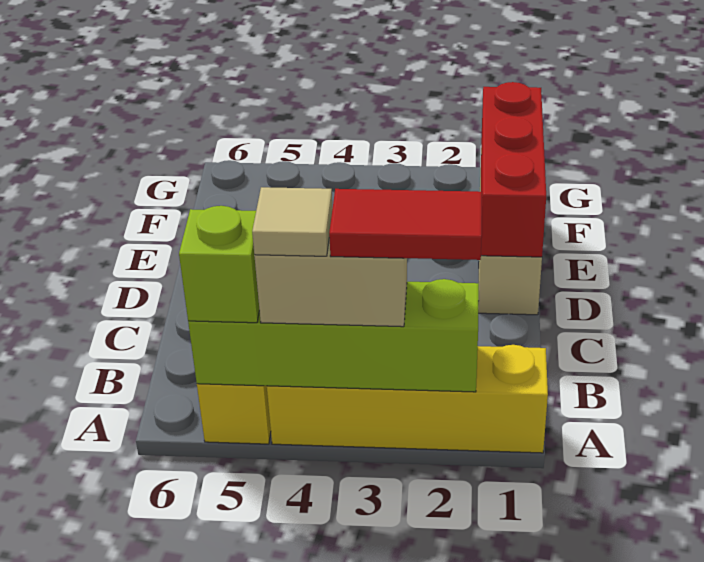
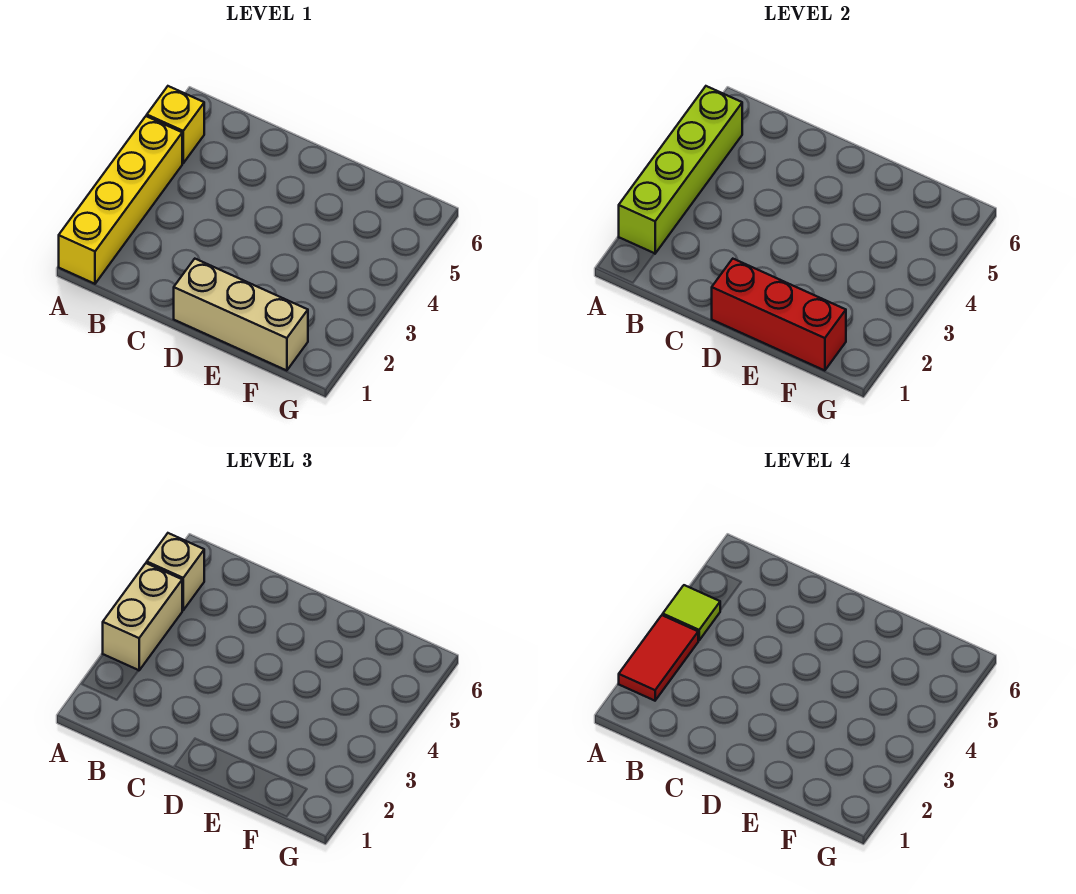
tan tile A4 level 4 -> lime tile A4 level 4
lime brick A5 level 3 -> tan brick A5 level 3

